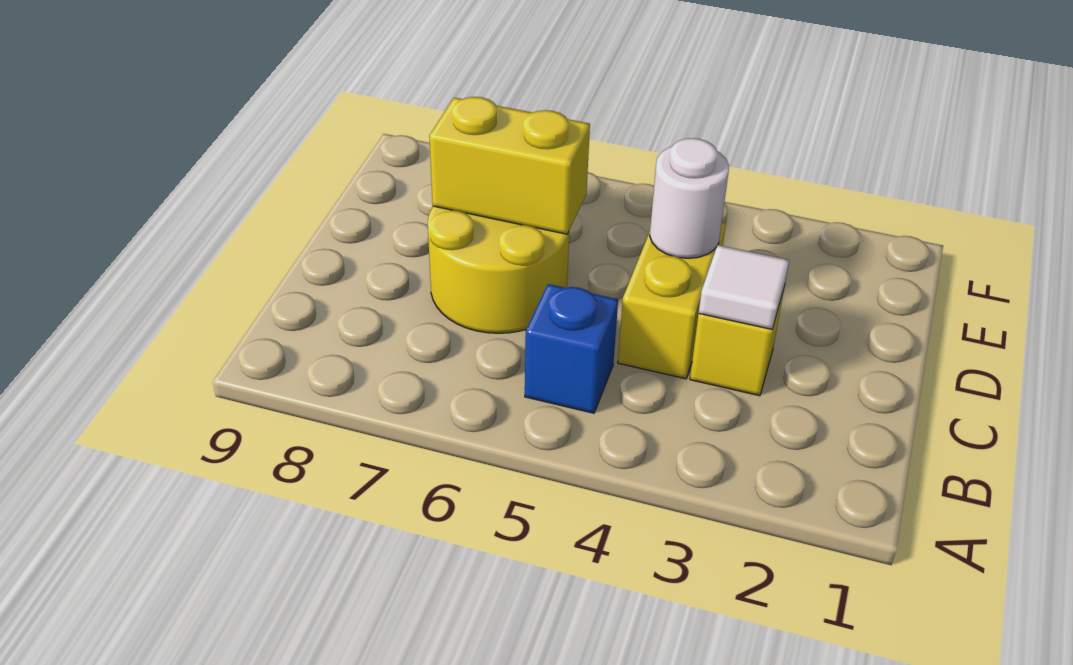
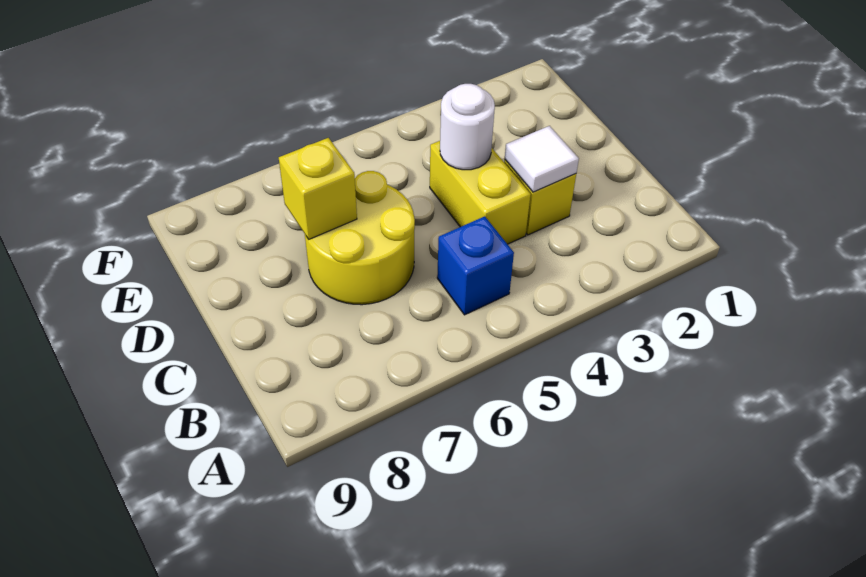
yellow brick D6:D7 level 2 -> yellow brick D7 level 2

